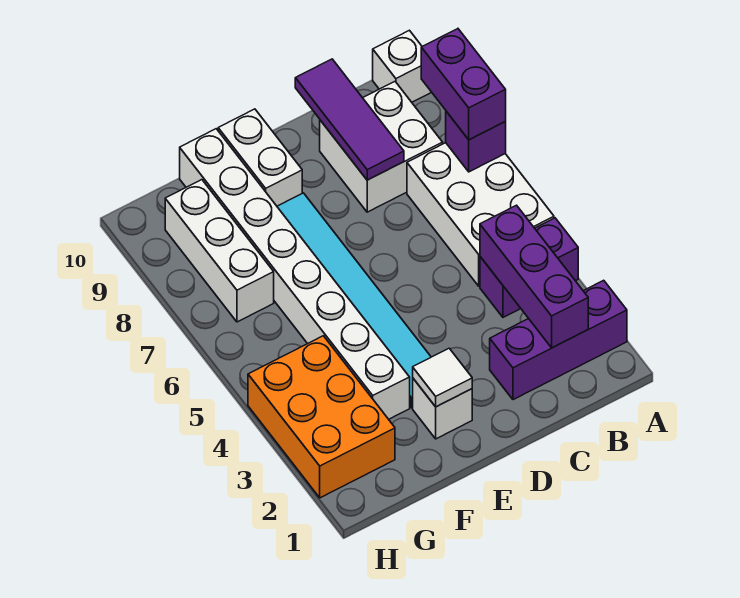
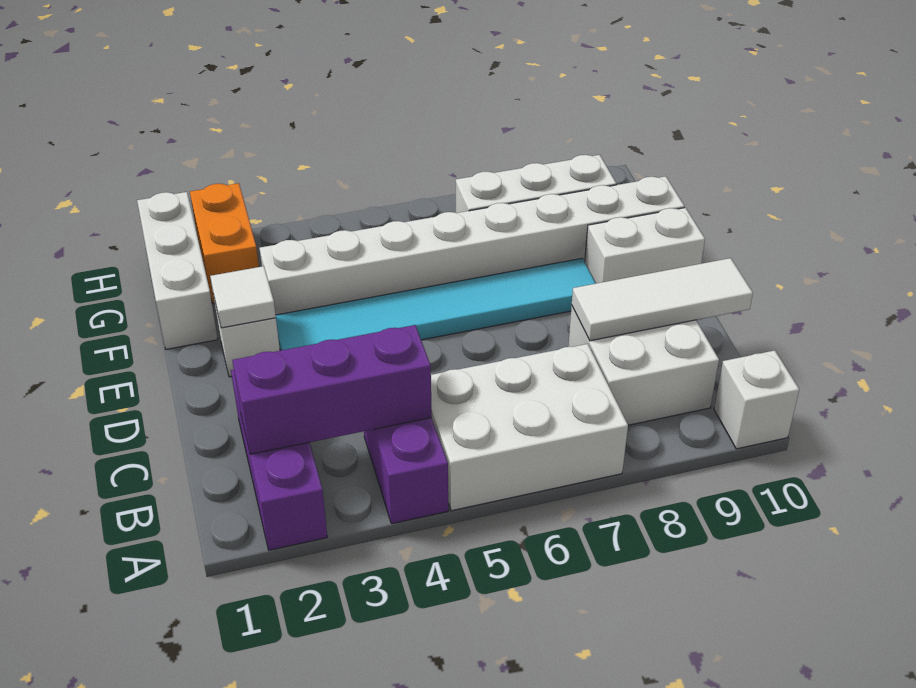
purple brick A7 level 2 -> none
purple brick A7:A8 level 3 -> none
purple tile C8:C10 level 2 -> white tile C8:C10 level 2
none -> white brick F1:H1 level 1
orange brick G2:H4 level 1 -> orange brick G2:H2 level 1

